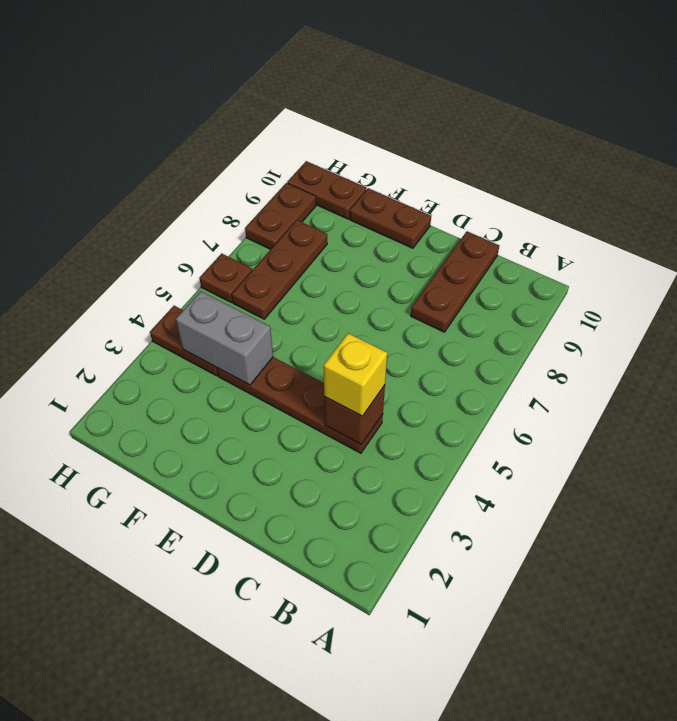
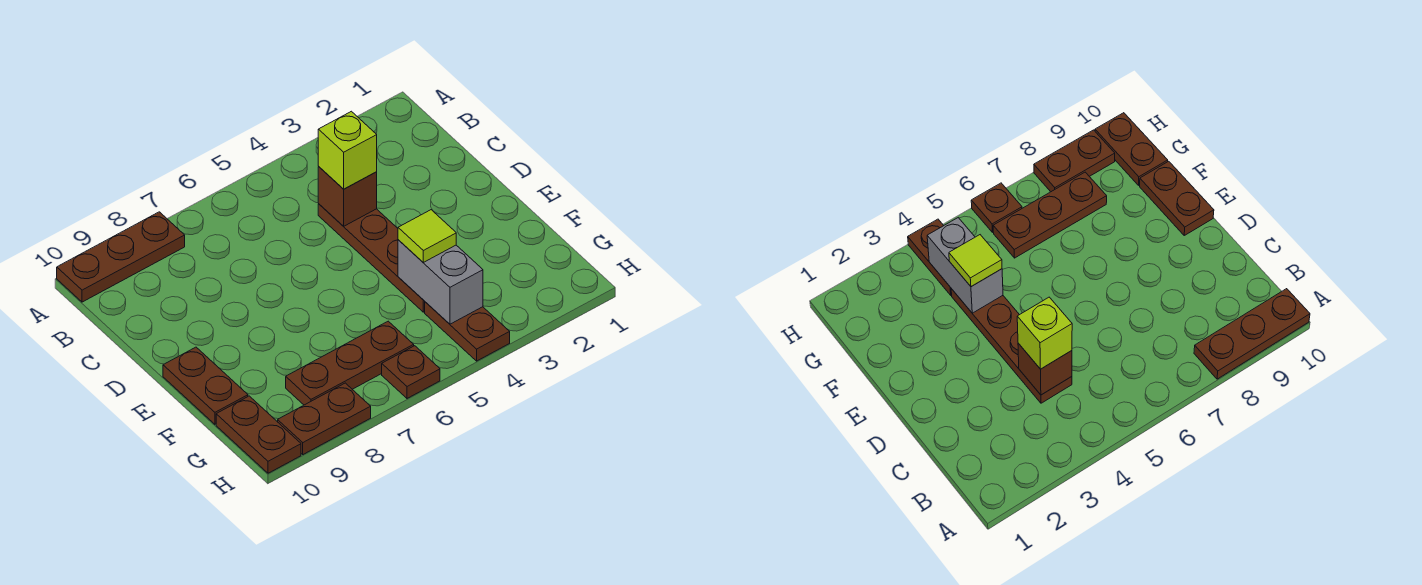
yellow brick C4 level 3 -> lime brick C4 level 3
brown plate C8:C10 level 1 -> brown plate A8:A10 level 1
none -> lime tile F4 level 3

